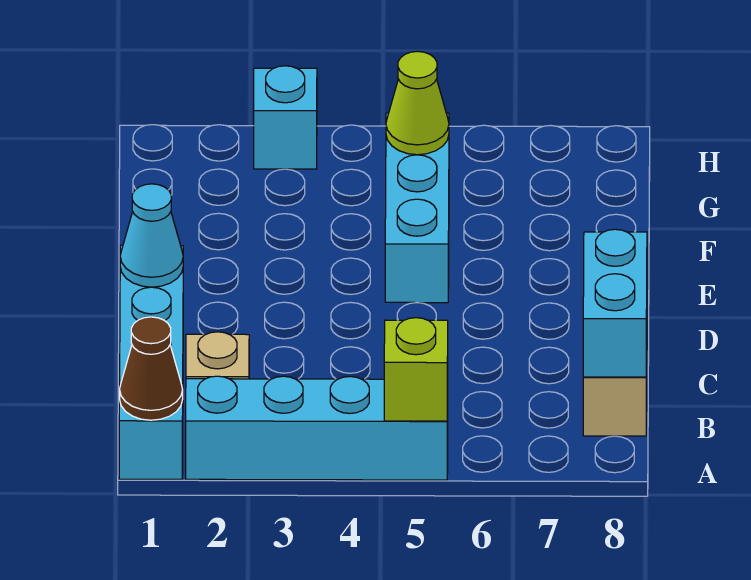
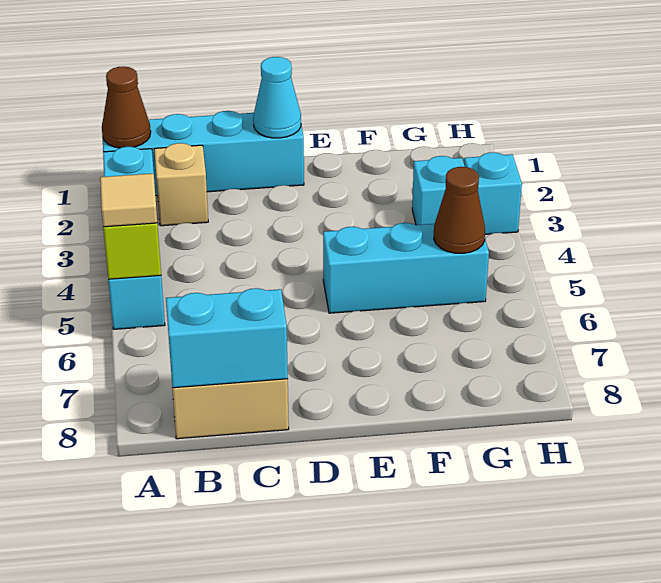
none -> tan tile A5 level 3
none -> cyan brick G3 level 1
lime cone G5 level 2 -> brown cone G5 level 2

